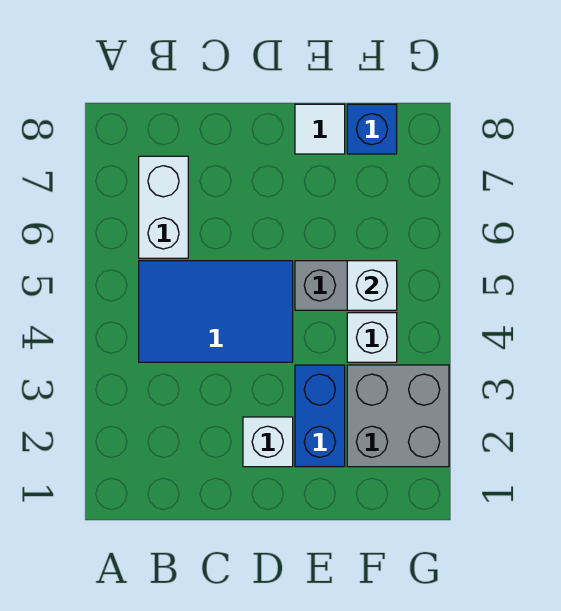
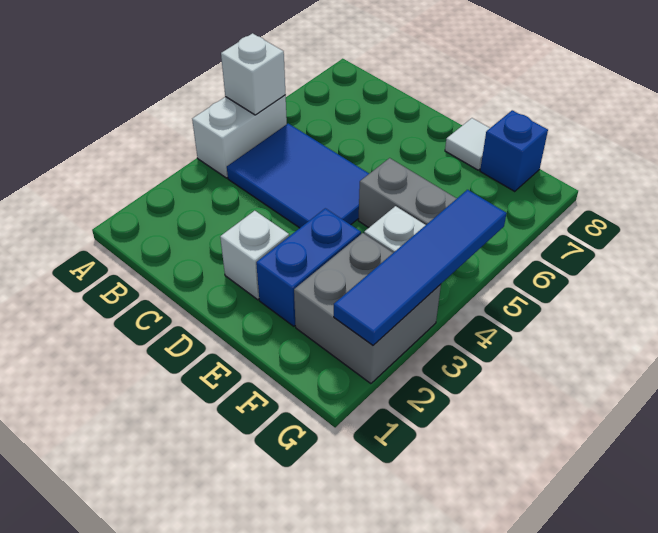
white brick B6:B7 level 1 -> white brick A4:A5 level 1
white brick F5 level 2 -> white brick A5 level 2
none -> blue tile G2:G5 level 2

